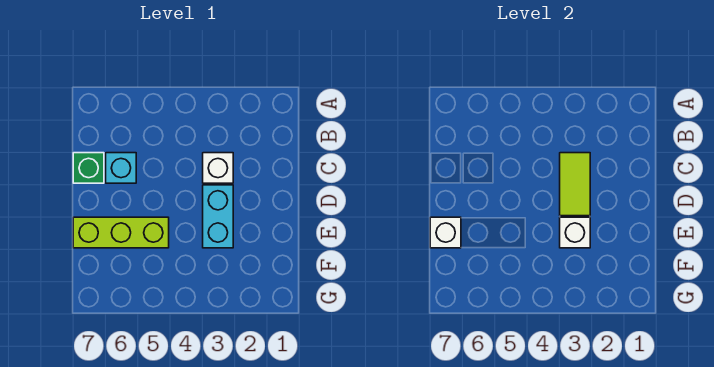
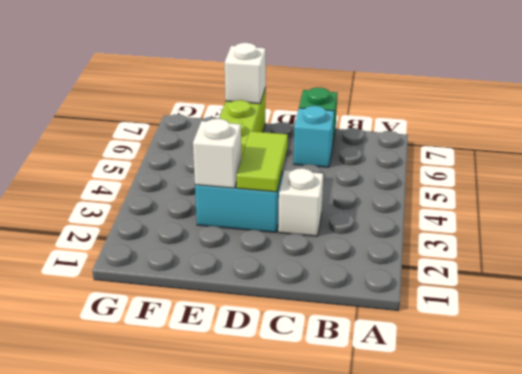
lime tile C3:D3 level 2 -> lime tile D3:D4 level 2

